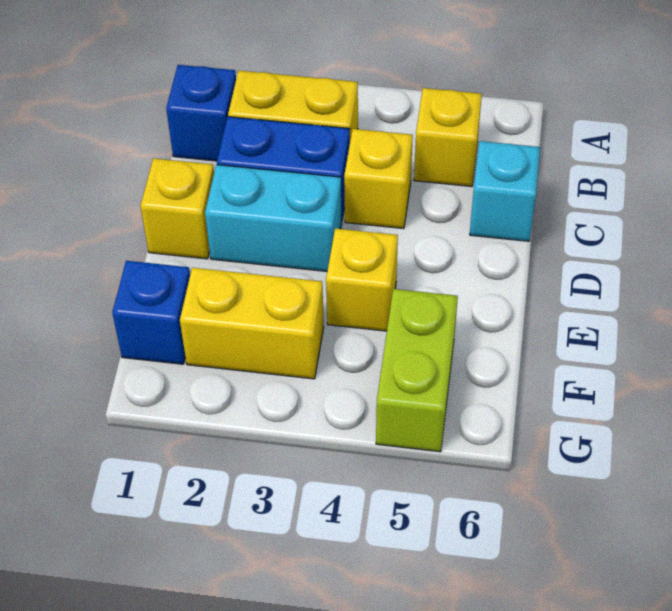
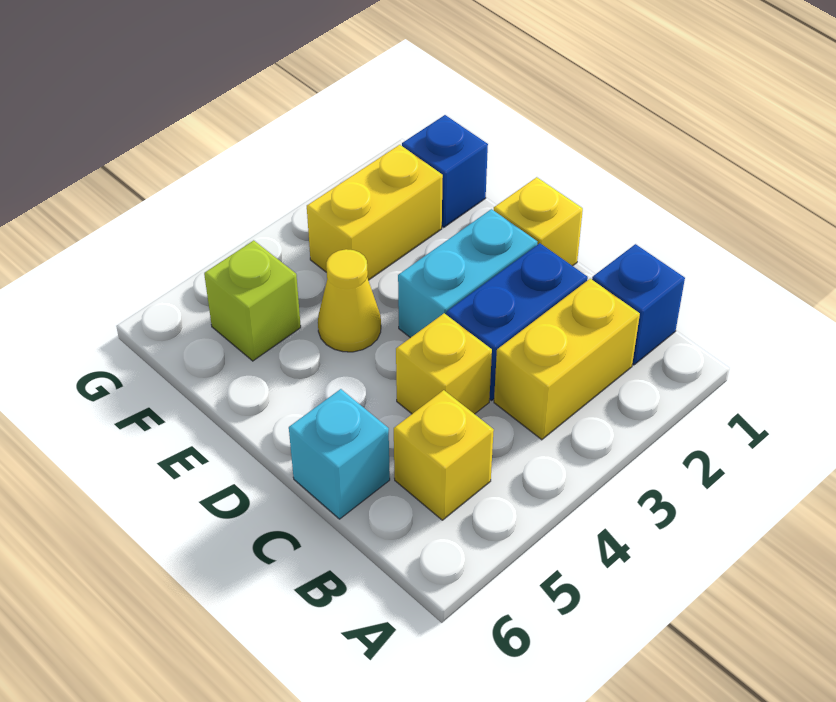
yellow brick E4 level 1 -> yellow cone E4 level 1
lime brick F5:G5 level 1 -> lime brick F5 level 1

